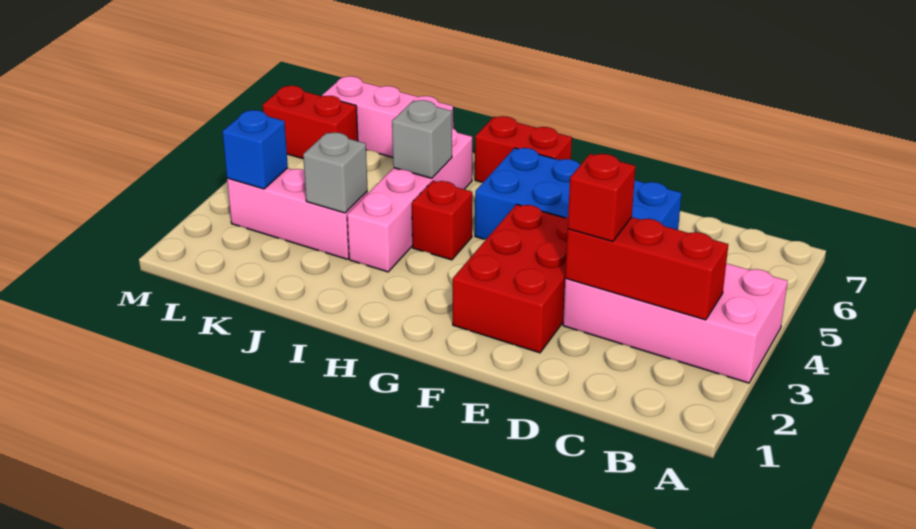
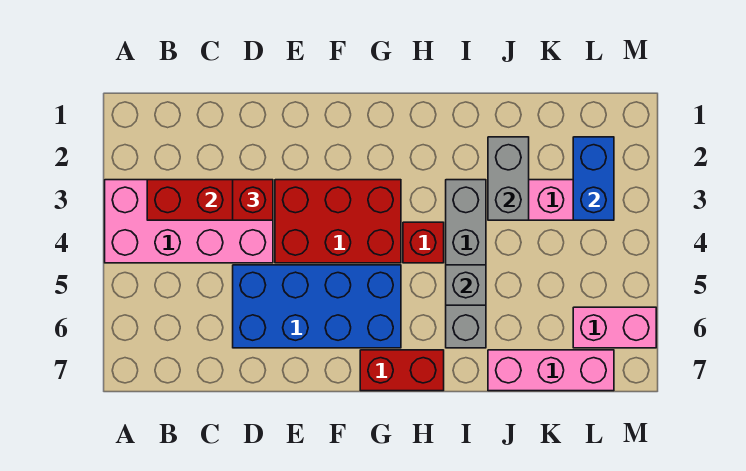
red brick E2:F4 level 1 -> red brick E3:G4 level 1
pink brick I3:I6 level 1 -> grey brick I3:I6 level 1
grey brick J3 level 2 -> grey brick J2:J3 level 2
blue brick L3 level 2 -> blue brick L2:L3 level 2
red brick L6:M6 level 1 -> pink brick L6:M6 level 1

